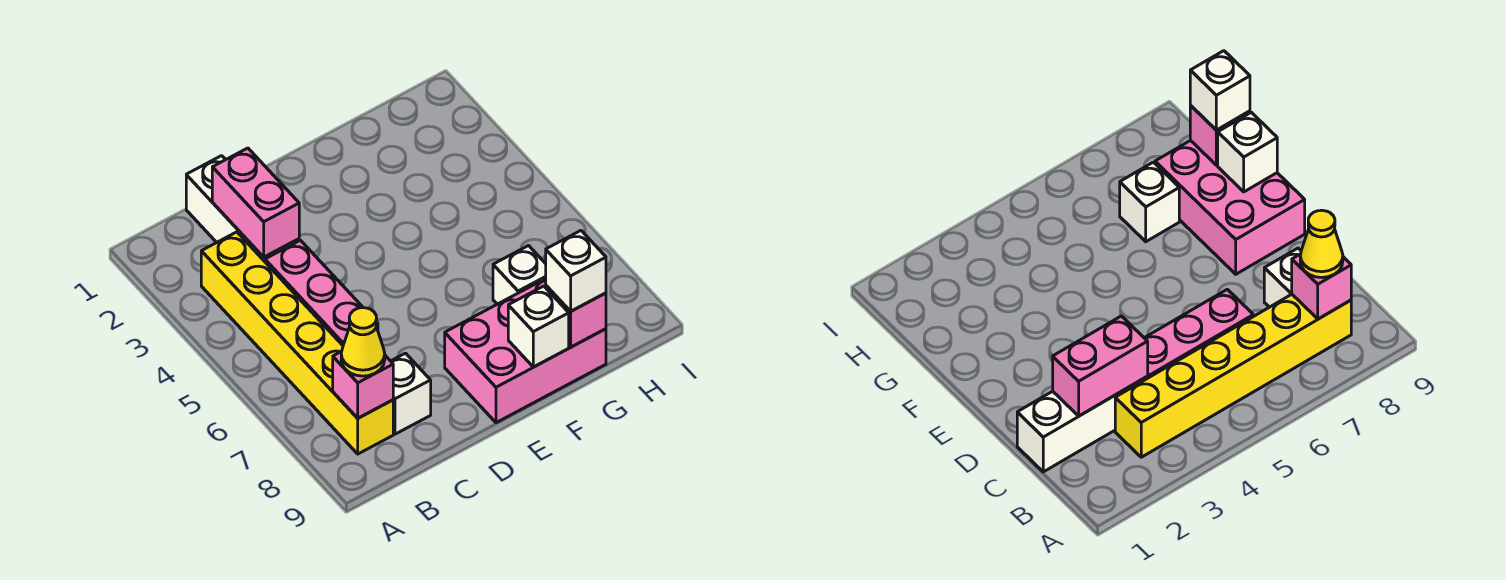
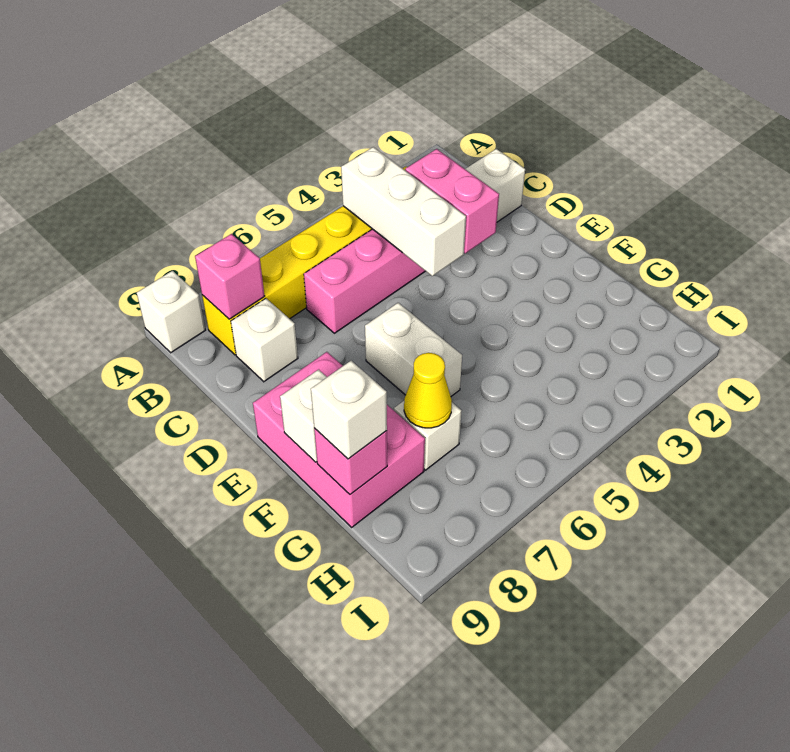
none -> white brick A9 level 1
none -> white brick B4:D4 level 2
yellow cone B8 level 3 -> yellow cone G7 level 2
pink brick C2:C3 level 2 -> pink brick C3:D3 level 2
none -> white brick E6:F6 level 1

